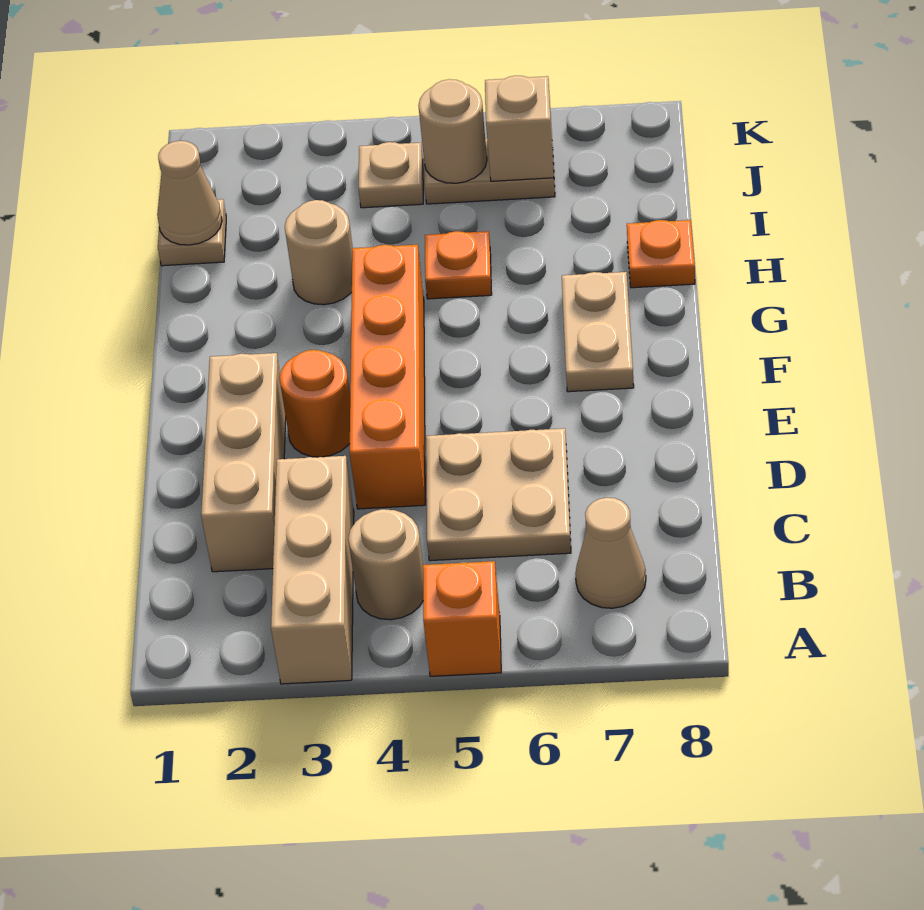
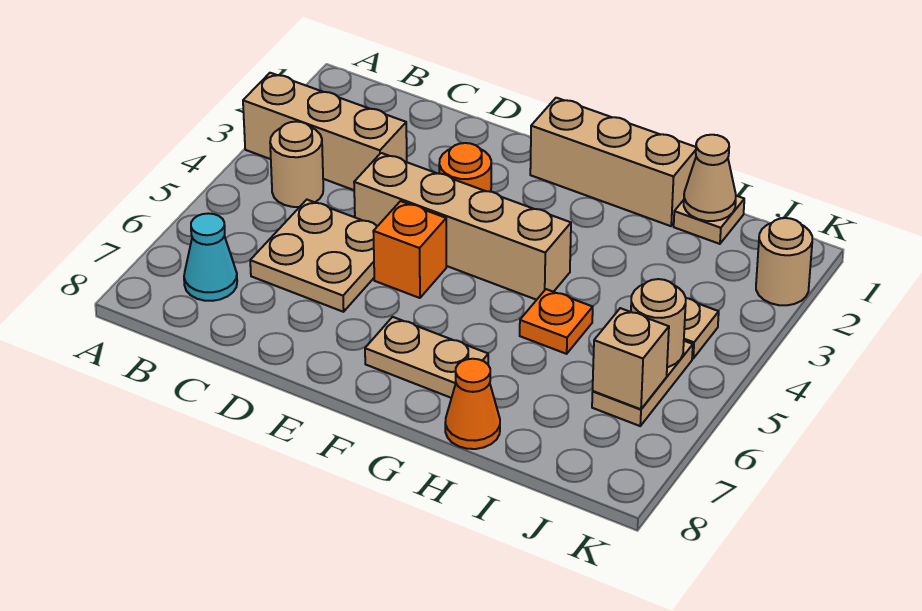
orange brick A5 level 1 -> orange brick E5 level 1
tan cone B7 level 1 -> cyan cone B7 level 1
tan brick C2:E2 level 1 -> tan brick F1:H1 level 1
orange brick D4:G4 level 1 -> tan brick D4:G4 level 1
tan round brick H3 level 1 -> tan round brick K2 level 1
orange plate H8 level 1 -> orange cone H8 level 1

